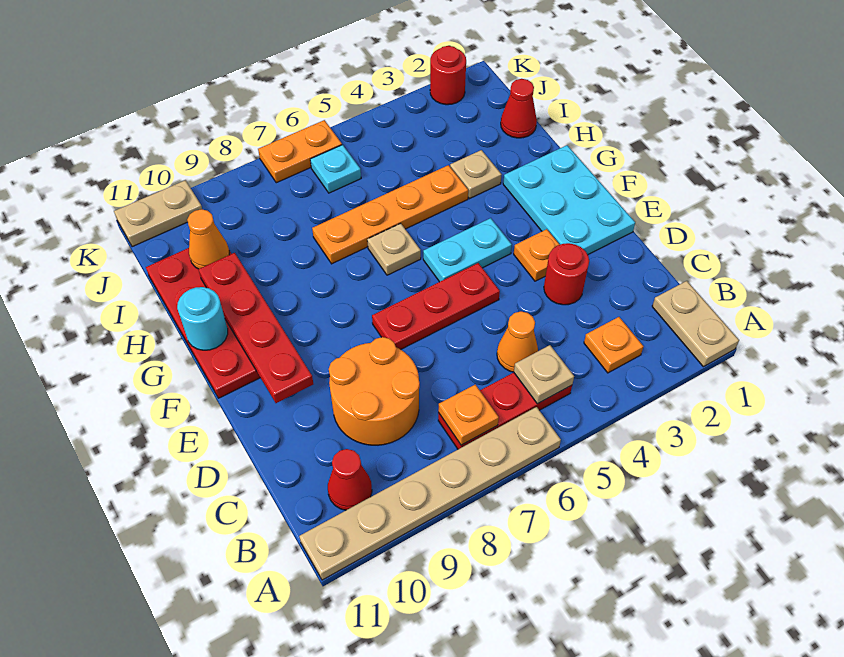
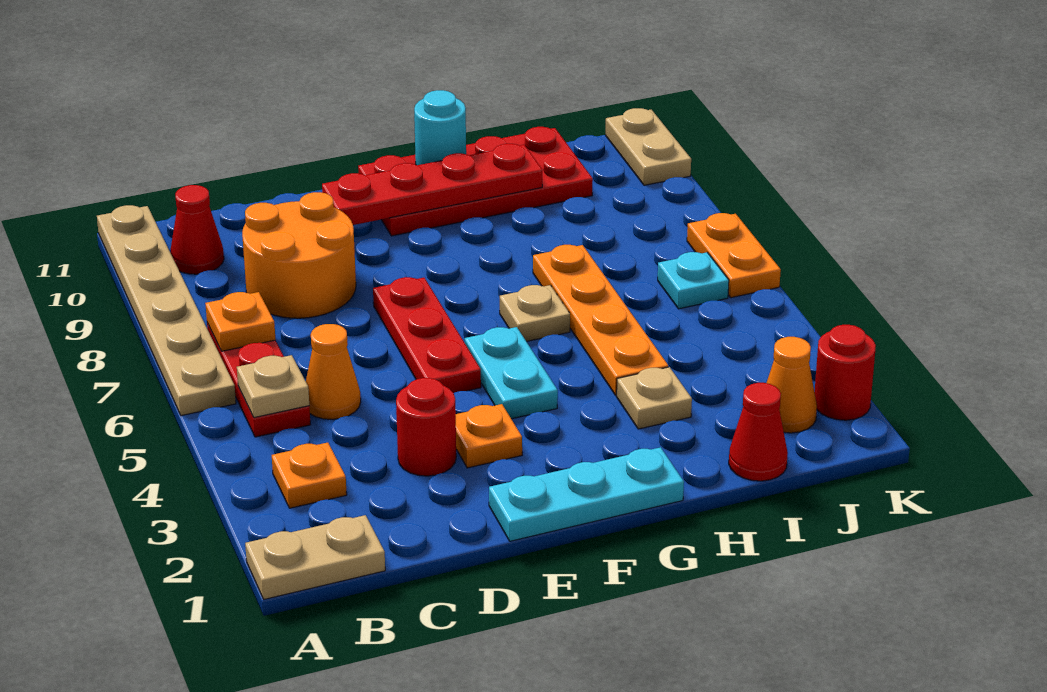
cyan plate E1:G2 level 1 -> cyan plate E1:G1 level 1
orange cone I10 level 2 -> orange cone J2 level 1

